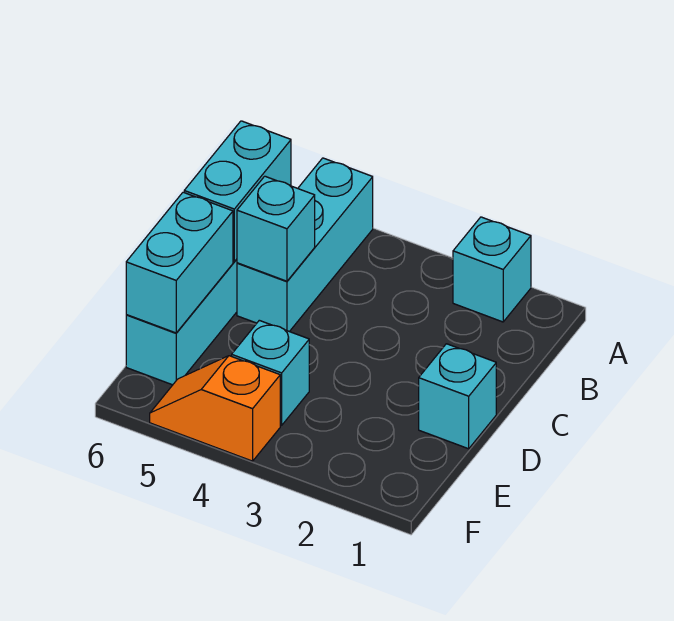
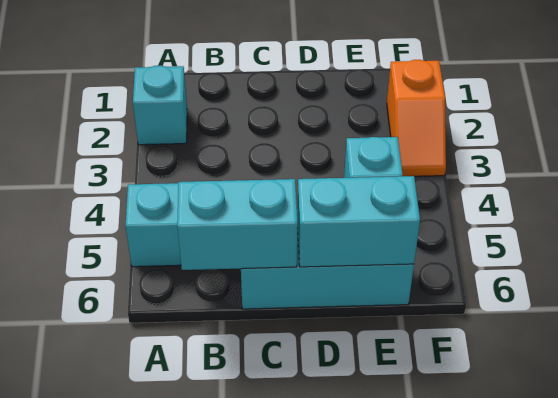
cyan brick C5 level 2 -> none
cyan brick D1 level 1 -> none
orange slope F4:F5 level 1 top 4 -> orange slope F2:F3 level 1 top 2

